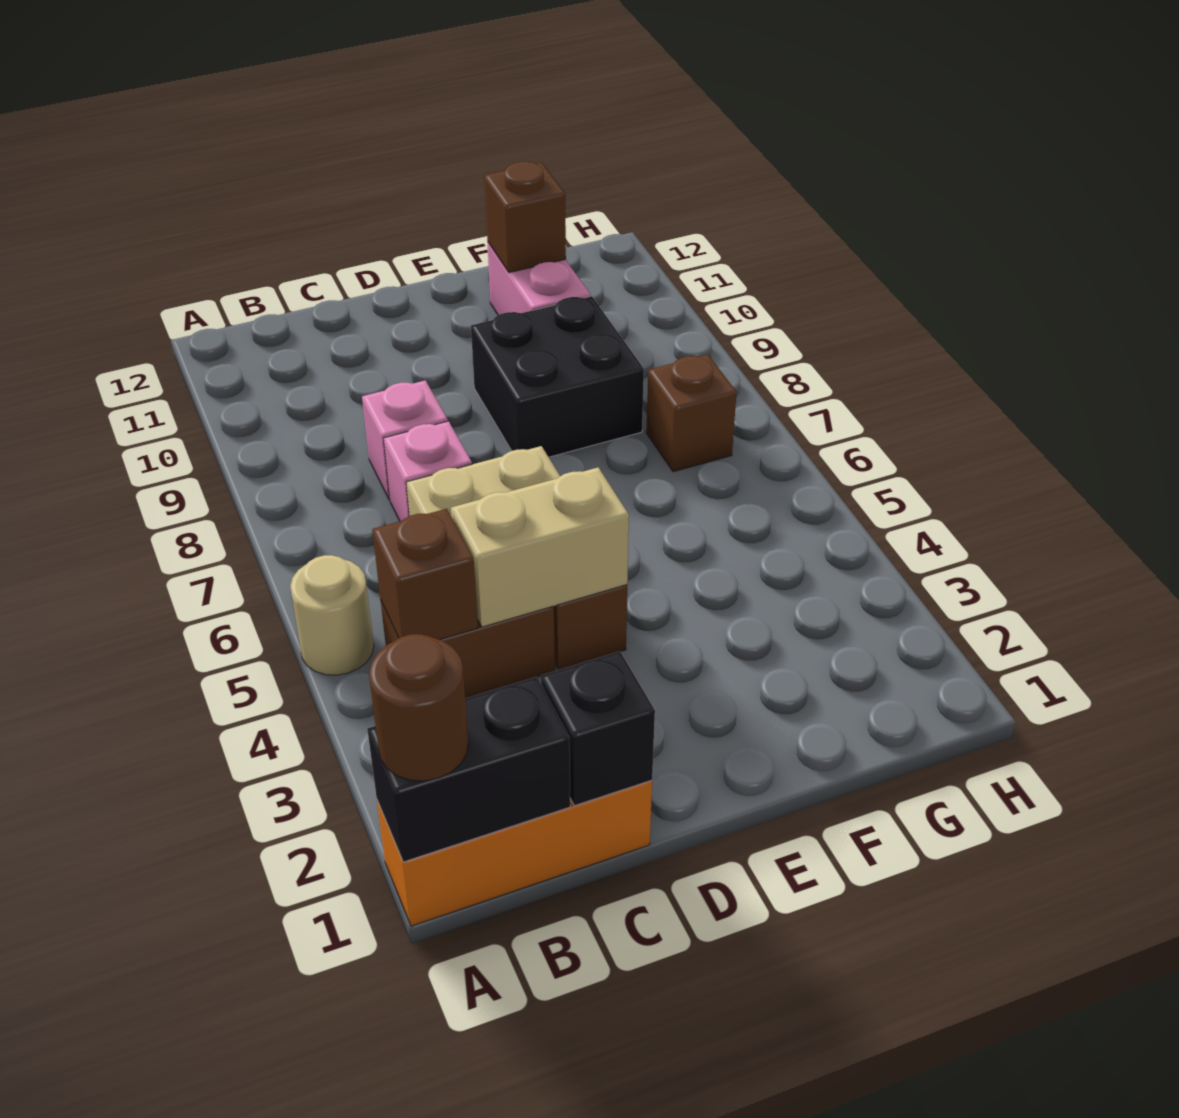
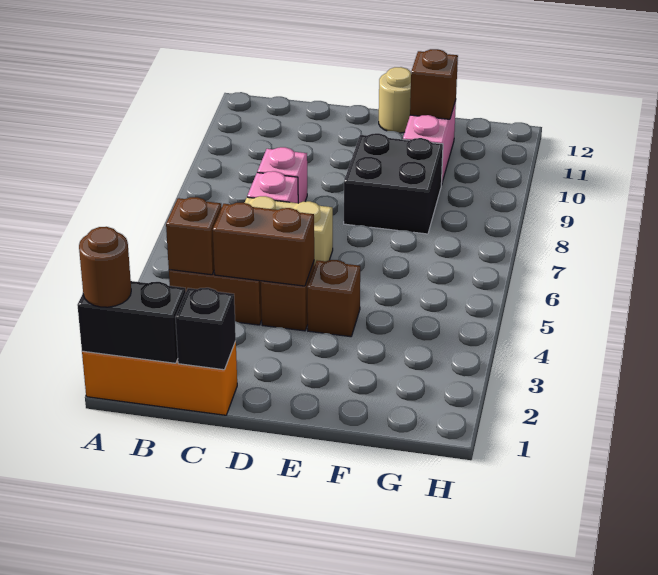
tan round brick A5 level 1 -> tan round brick E12 level 1
tan brick C4:D4 level 2 -> brown brick C4:D4 level 2
brown brick G7 level 1 -> brown brick E4 level 1

